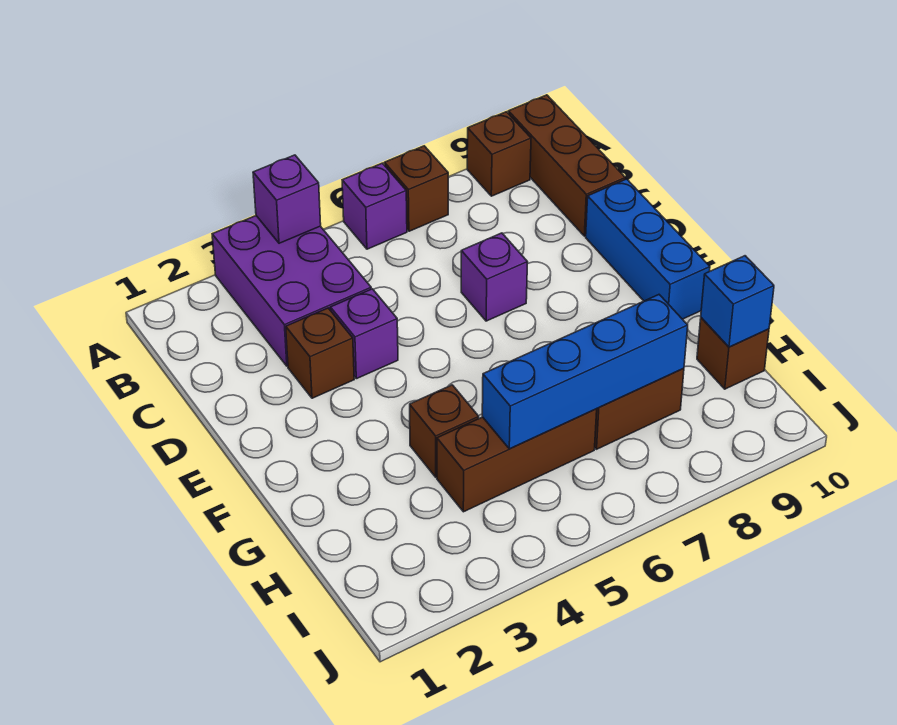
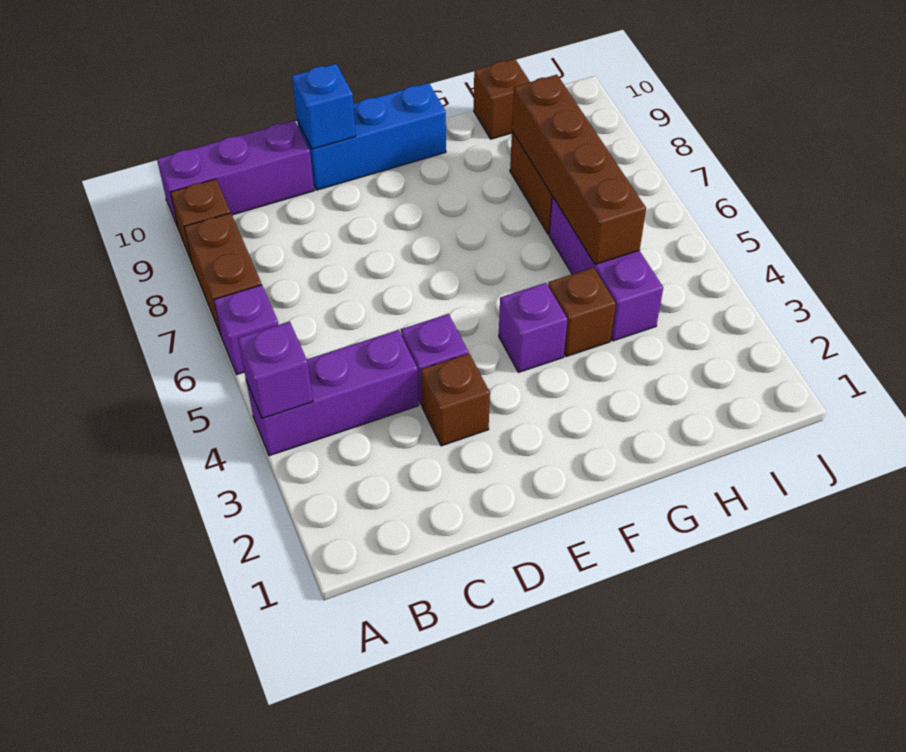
purple brick A3:C4 level 1 -> purple brick A4:C4 level 1
brown brick A7 level 1 -> brown brick A7:A8 level 1
brown brick A10:C10 level 1 -> purple brick A10:C10 level 1
purple brick D7 level 1 -> purple brick F4 level 1
brown brick H4:H6 level 1 -> purple brick H4:H6 level 1
blue brick H5:H8 level 2 -> brown brick H5:H8 level 2
blue brick H10 level 2 -> blue brick D10 level 2

